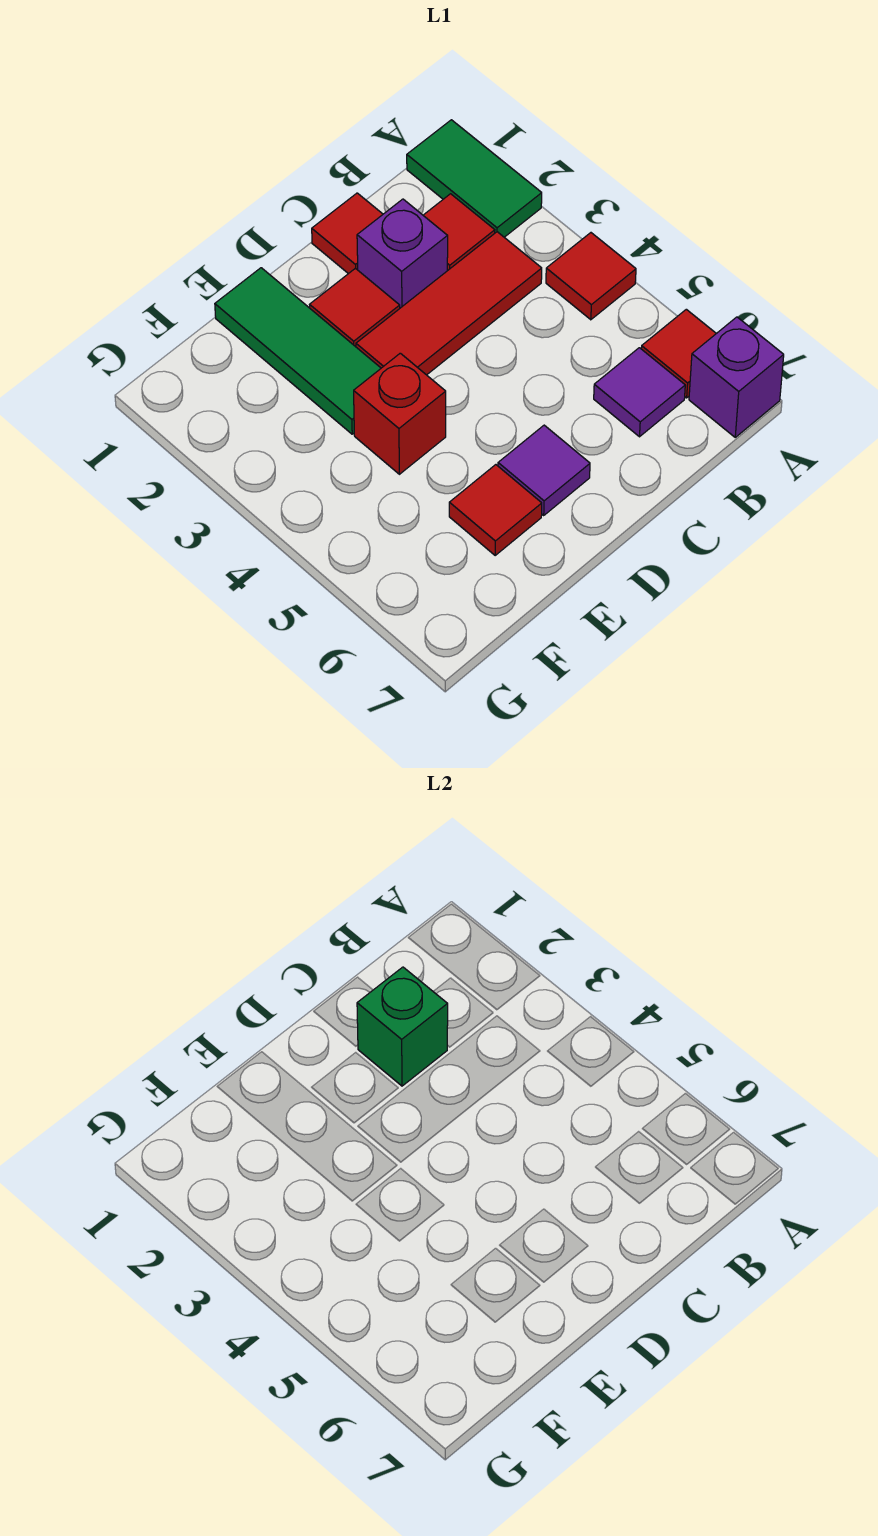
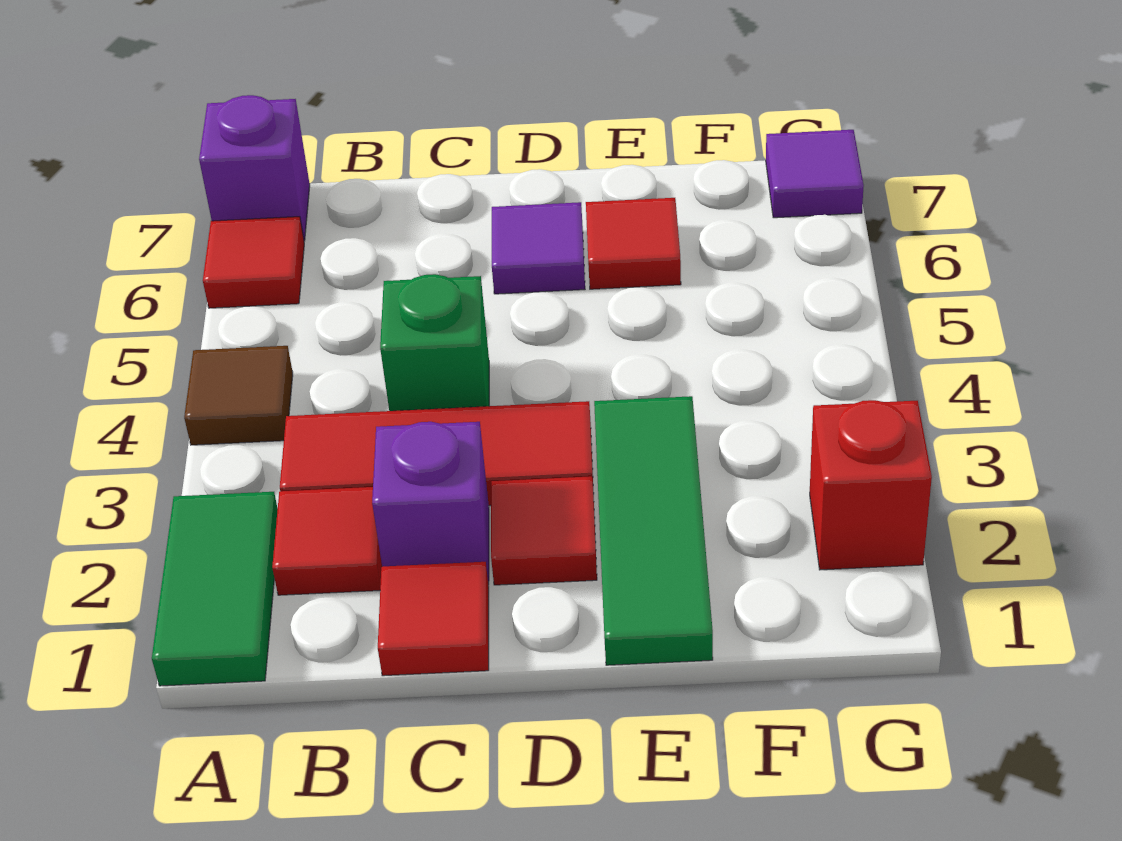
red tile A4 level 1 -> brown tile A4 level 1
purple tile B6 level 1 -> purple tile G7 level 1
green brick C2 level 2 -> green brick C4 level 1
red brick E4 level 1 -> red brick G2 level 1

